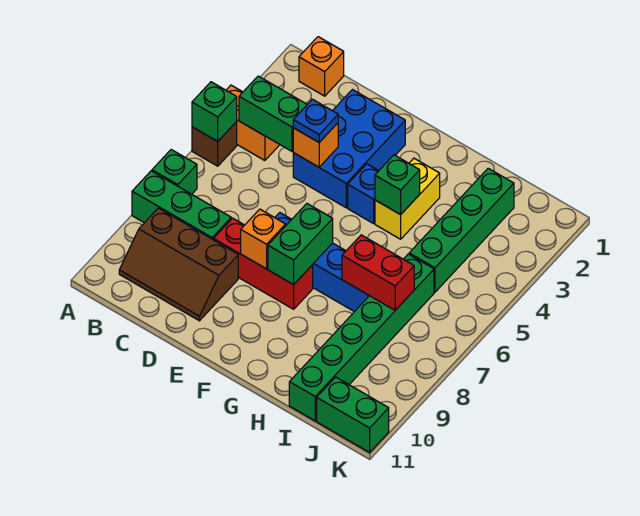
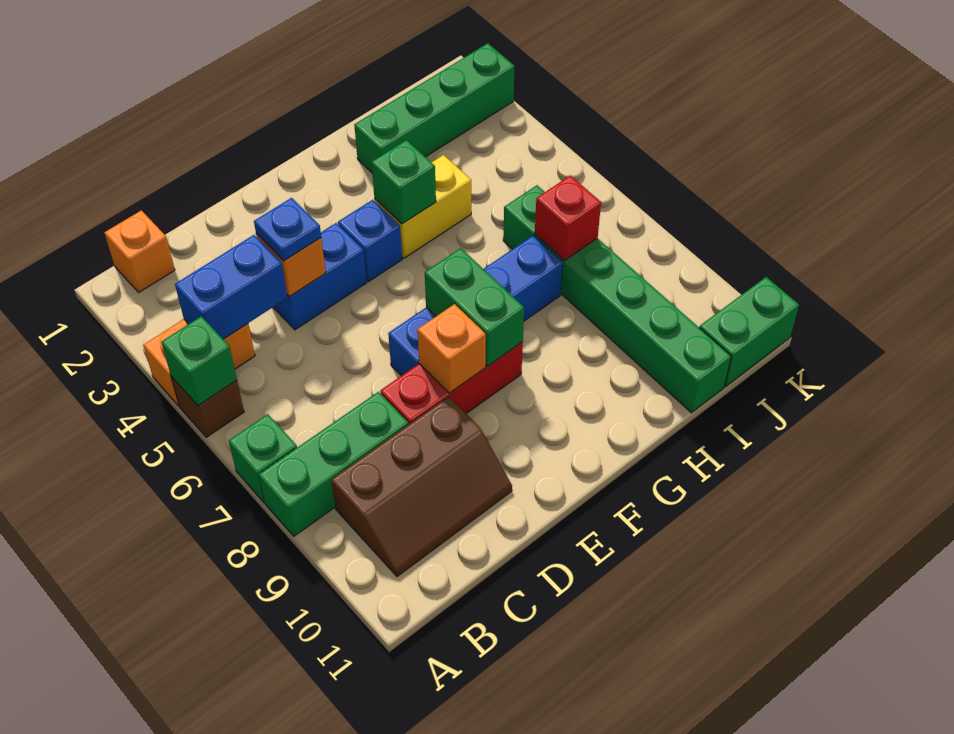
green brick B4:C4 level 2 -> blue brick B4:C4 level 2
blue brick D2:E4 level 1 -> blue brick D4:E4 level 1
yellow brick G3:G4 level 1 -> yellow brick G4:H4 level 1
red brick H7:I7 level 2 -> red brick I7 level 2
green brick I2:I5 level 1 -> green brick H2:K2 level 1

